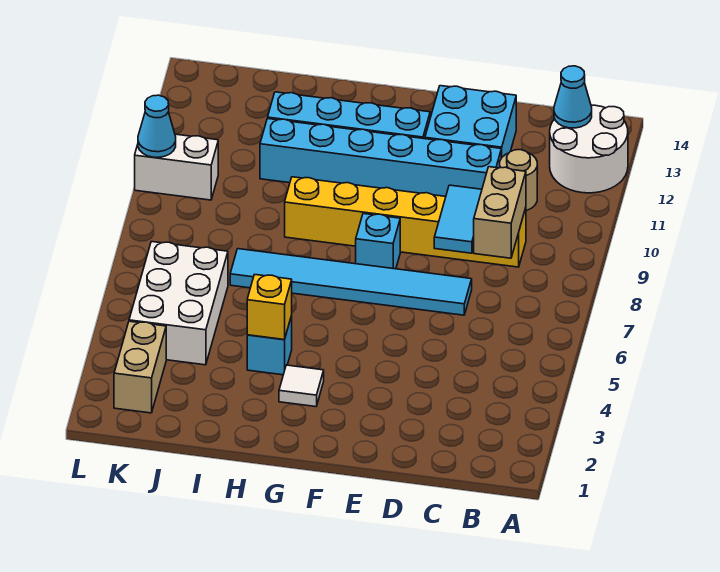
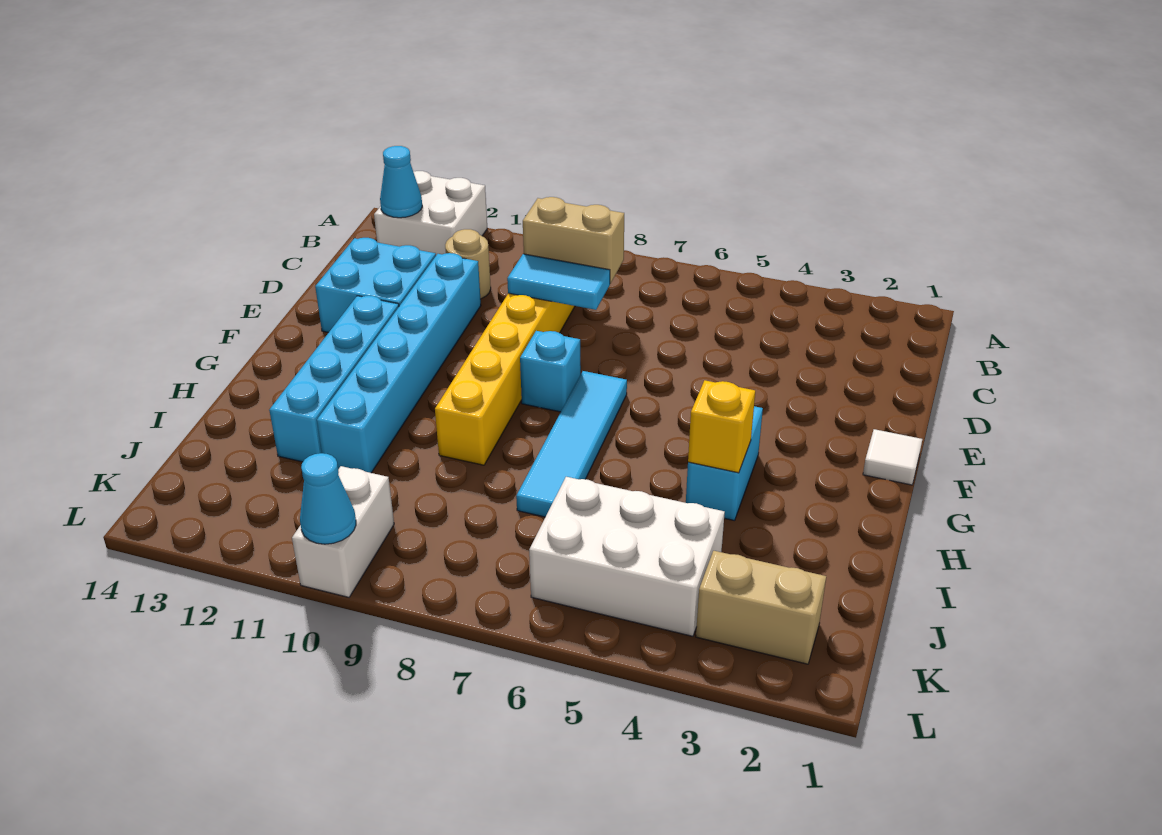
white round brick A12:B13 level 1 -> white brick A12:B13 level 1
cyan tile D7:I7 level 1 -> cyan tile F7:I7 level 1
white tile G3 level 1 -> white tile F1 level 1
cyan brick H4 level 1 -> cyan brick G4:H4 level 1

